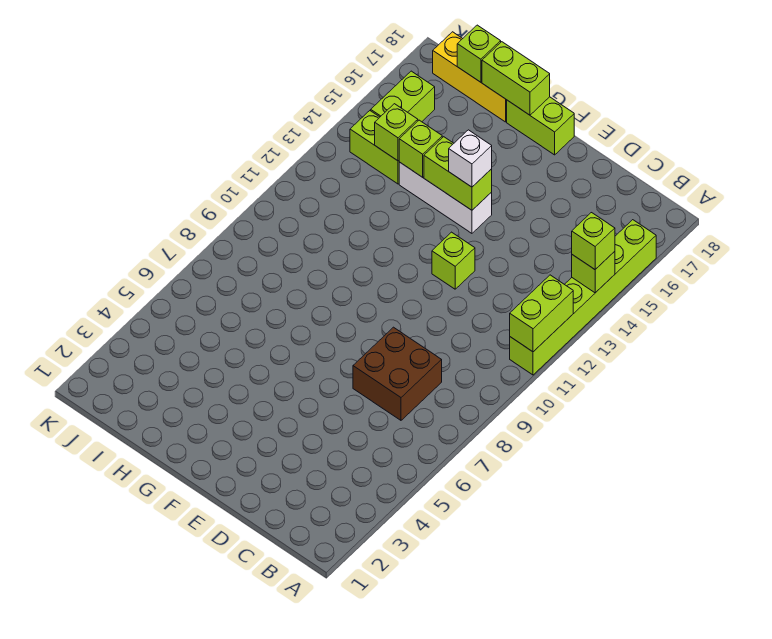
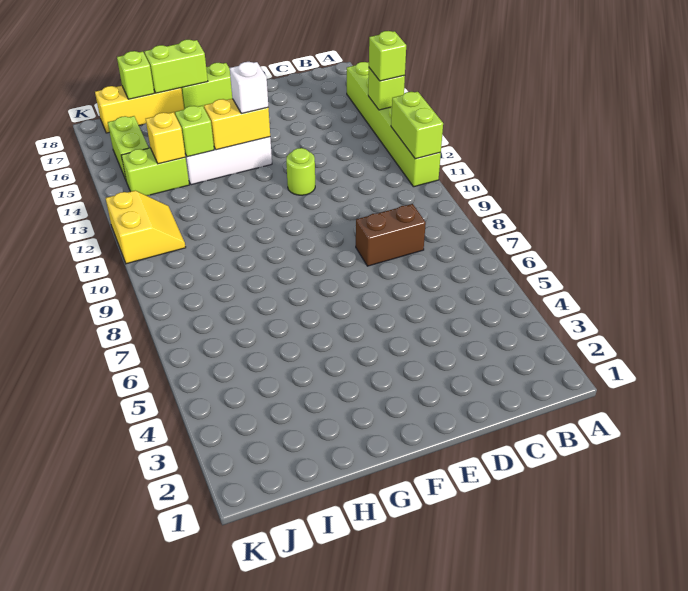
brown brick C7:D8 level 1 -> brown brick C8:D8 level 1
lime brick E12 level 1 -> lime round brick E12 level 1
lime brick F14:G14 level 2 -> yellow brick F14:G14 level 2
lime brick I14 level 2 -> yellow brick I14 level 2
none -> yellow slope J11:K12 level 1 top K

